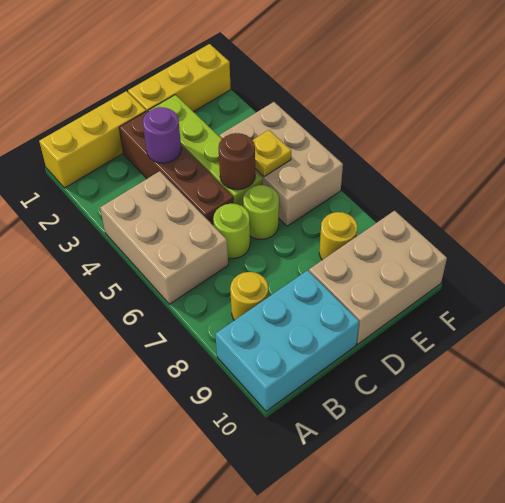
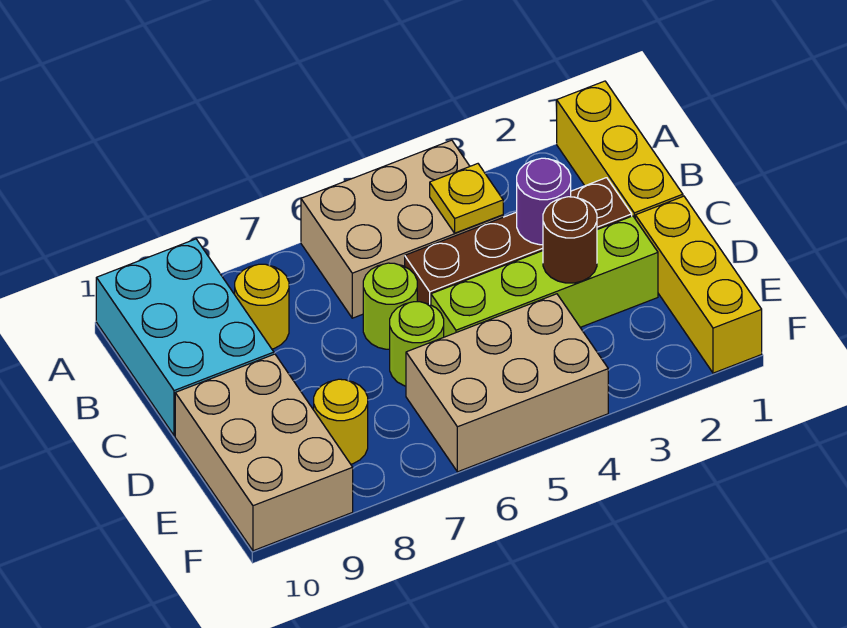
brown round brick D5 level 2 -> brown round brick D3 level 2
yellow plate E5 level 2 -> yellow plate B4 level 2

